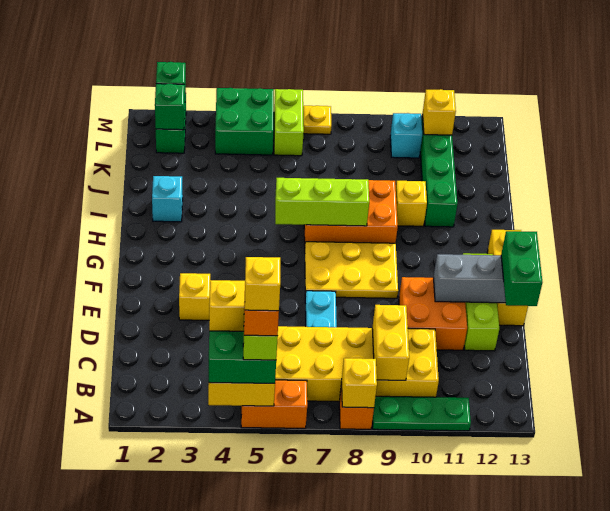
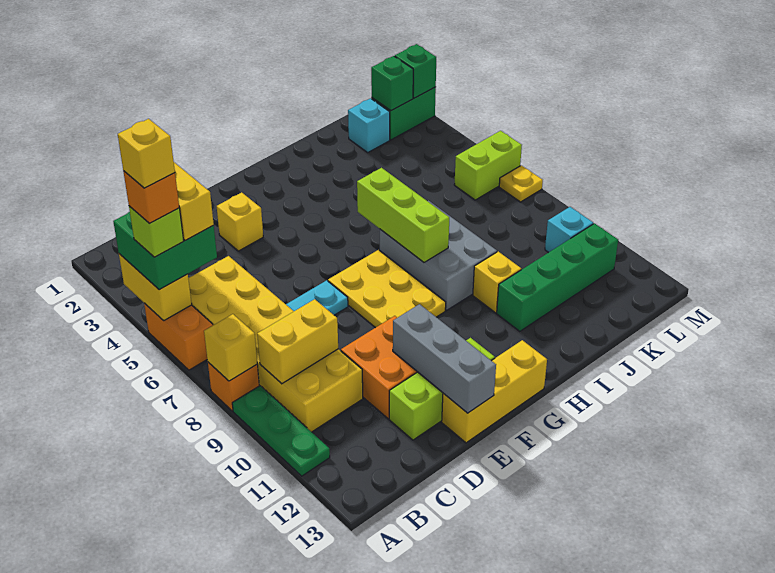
green brick D13:E13 level 3 -> none
orange brick H7:I9 level 1 -> grey brick H7:I9 level 1
cyan brick I2 level 1 -> cyan brick K2 level 1
green brick L4:M5 level 1 -> none
yellow brick L11 level 2 -> none

